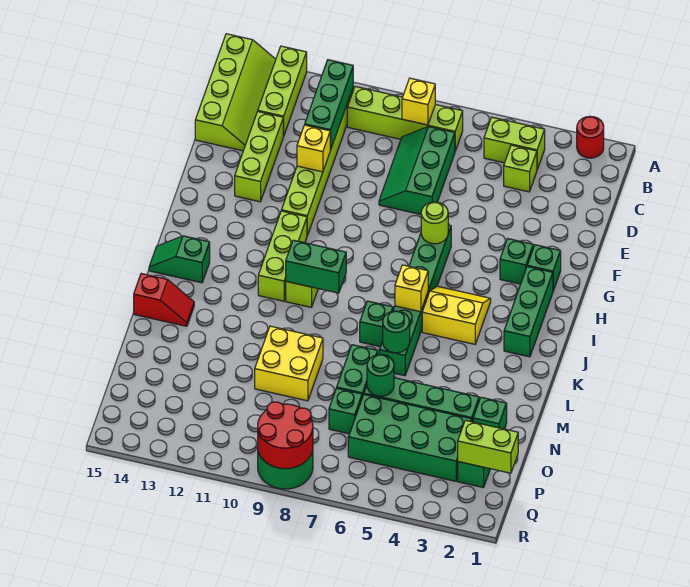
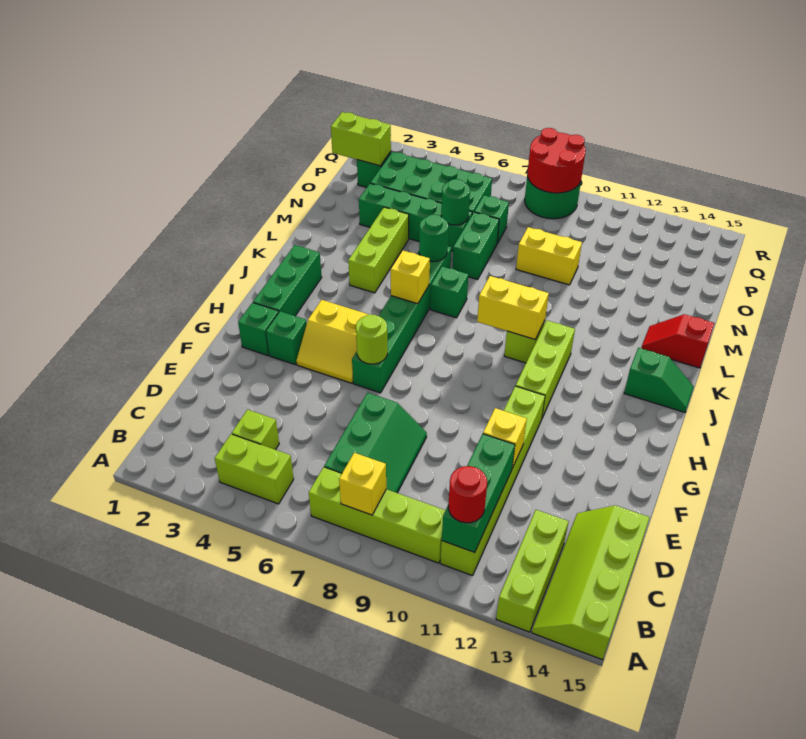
red round brick A2 level 1 -> red round brick B11 level 3
lime brick D13:F13 level 1 -> lime brick K4:M4 level 1
yellow slope I4:J5 level 1 top J -> yellow slope G4:H5 level 1 top H
green brick J9:J10 level 2 -> yellow brick J9:J10 level 2
yellow brick M9:N10 level 1 -> yellow brick N9:N10 level 1
green brick N2 level 1 -> none

